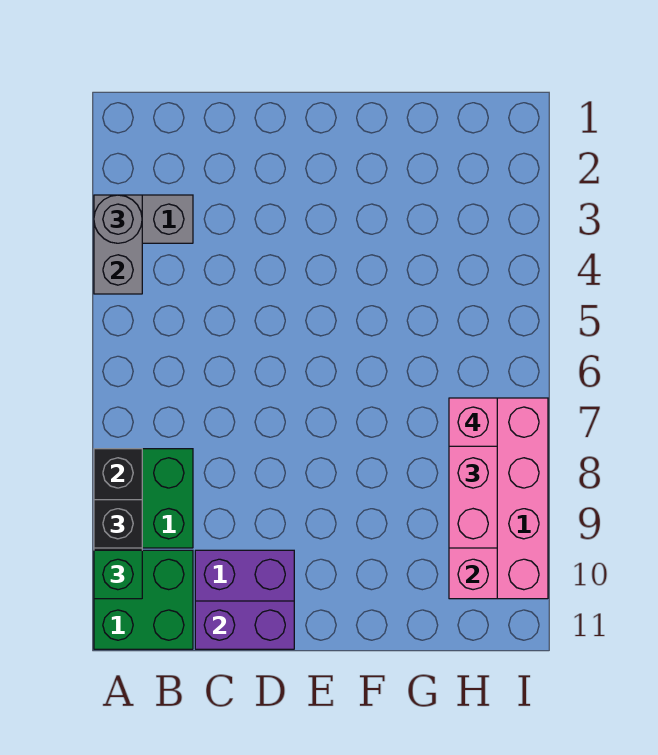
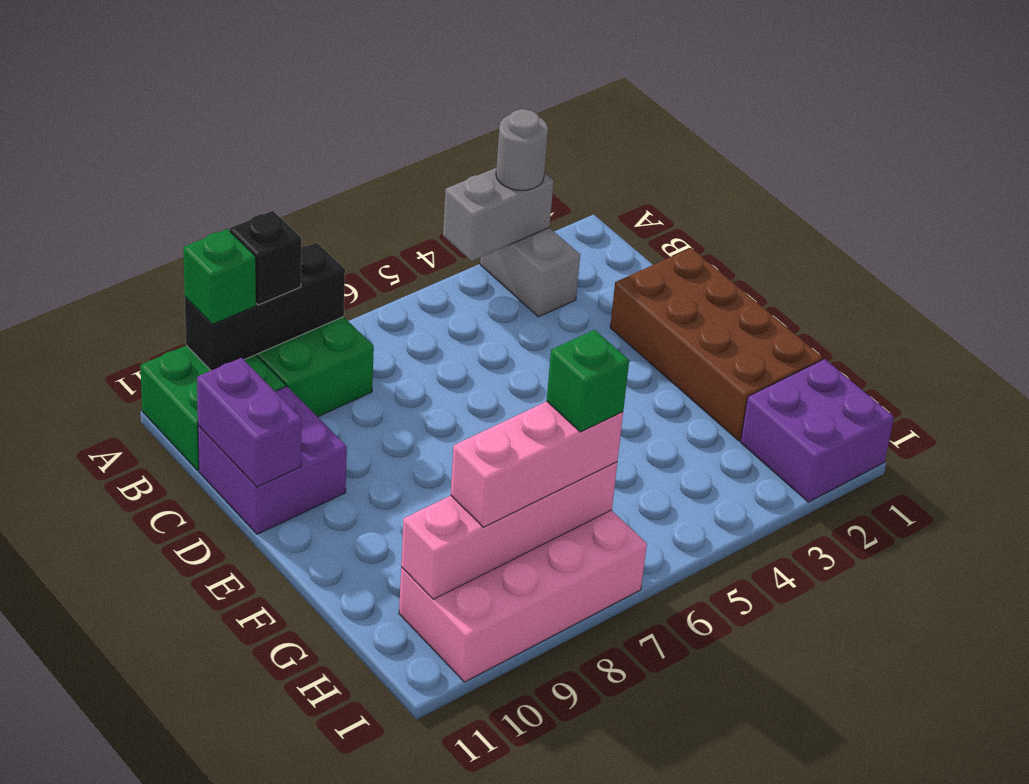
none -> brown brick D1:G2 level 1
none -> purple brick H1:I2 level 1
pink brick H7 level 4 -> green brick H7 level 4

